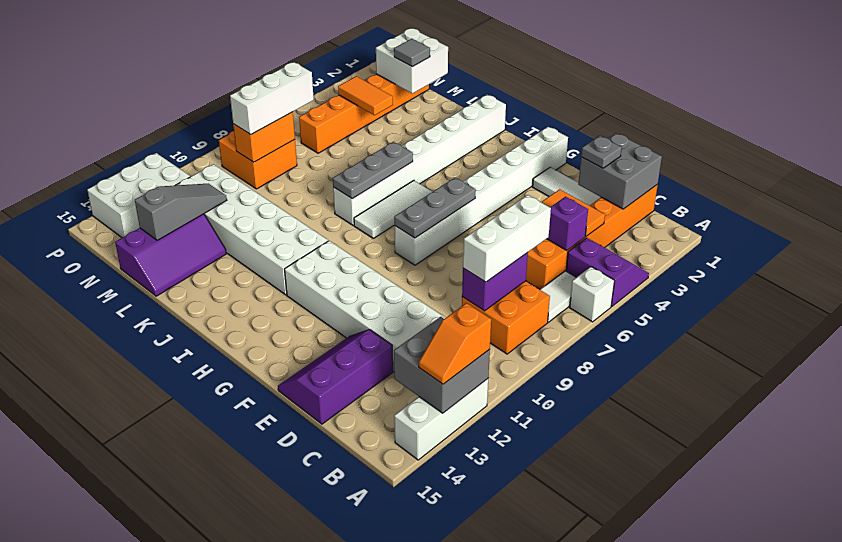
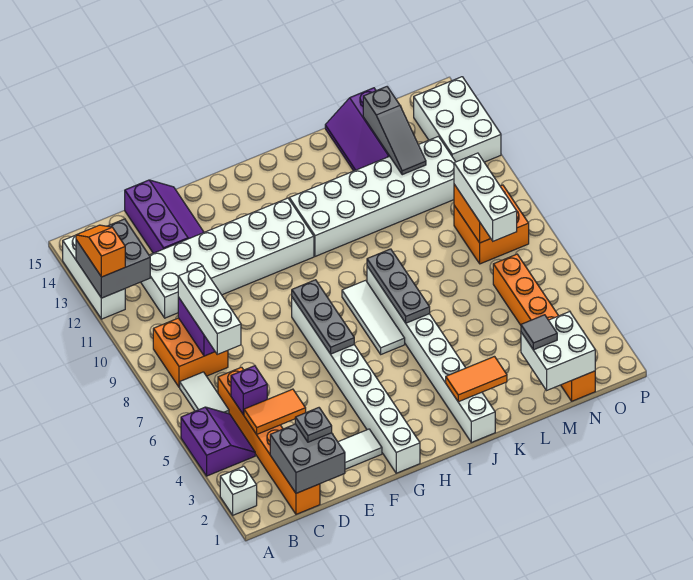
purple slope A4:B5 level 1 top 5 -> purple slope A4:B5 level 1 top A
white brick A6 level 1 -> white brick A2 level 1
orange tile M4:N4 level 2 -> orange tile J2:K2 level 2

